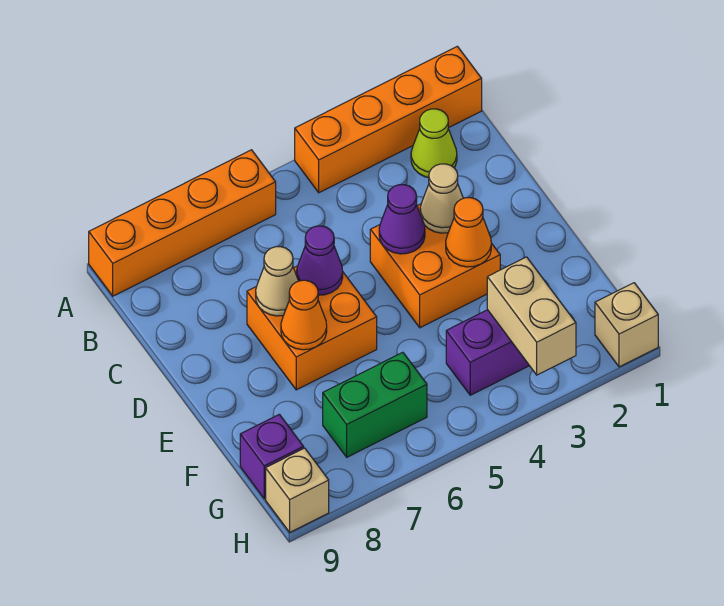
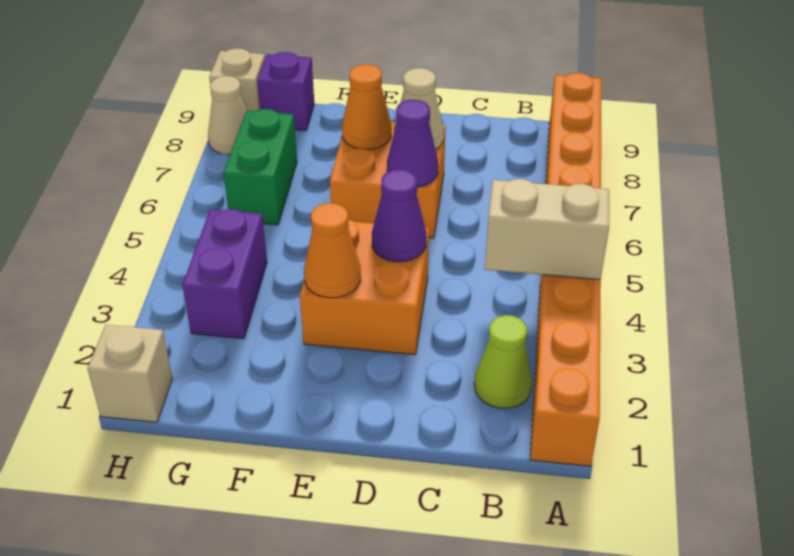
tan cone D3 level 2 -> tan cone H8 level 1
tan brick G3:H3 level 2 -> tan brick A4:B4 level 2

